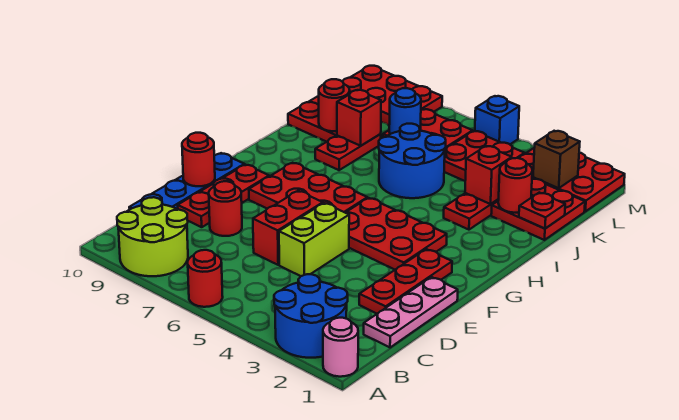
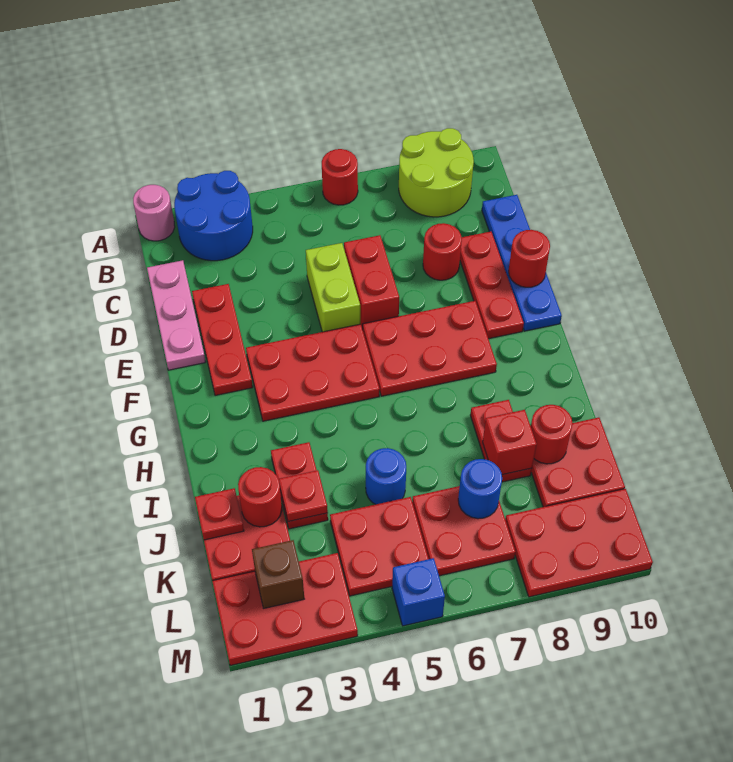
blue round brick I5:J6 level 1 -> blue round brick J5 level 1
red brick J3 level 2 -> red plate J3 level 2

